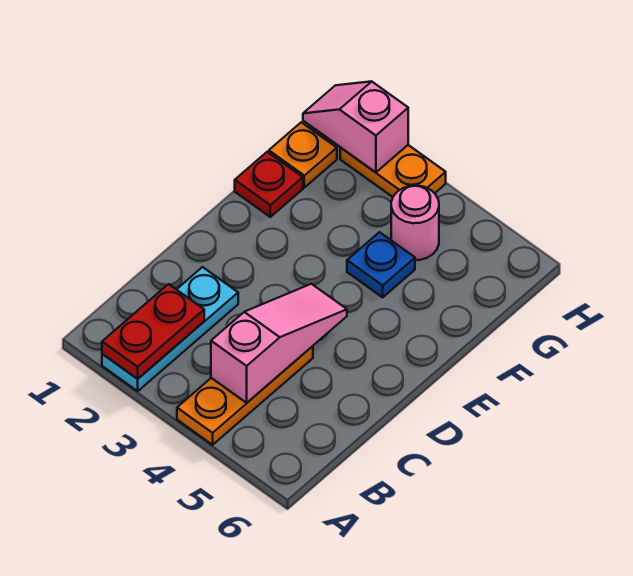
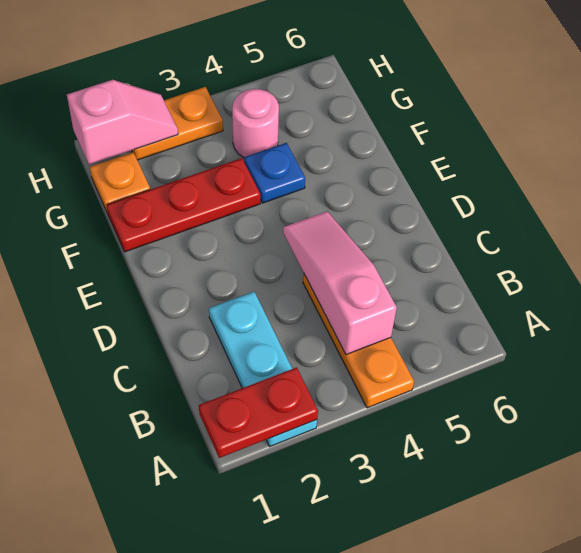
red plate A2:B2 level 2 -> red plate A1:A2 level 2
red plate F1 level 1 -> red plate F1:F3 level 1
pink slope H1:H2 level 2 top 2 -> pink slope H1:H2 level 2 top 1

